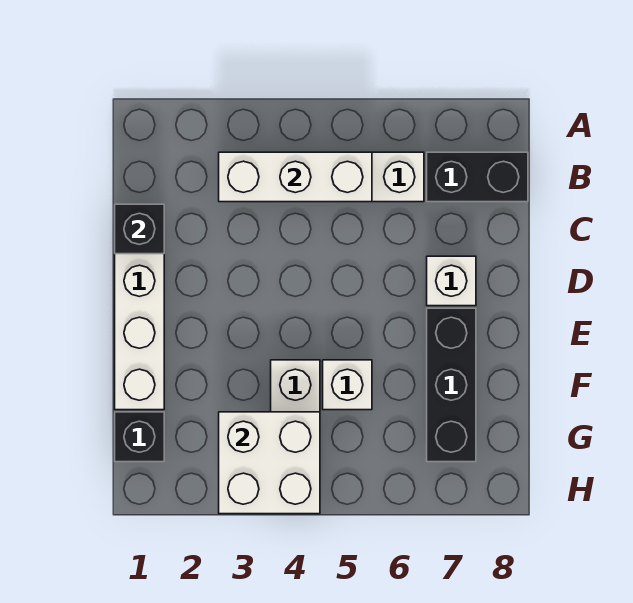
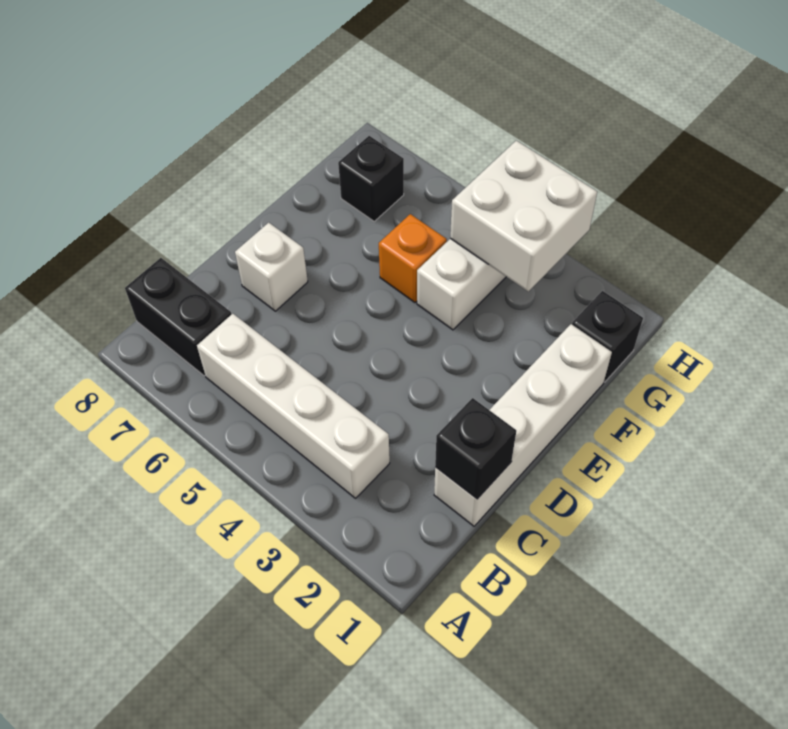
white brick B3:B5 level 2 -> none
black brick E7:G7 level 1 -> black brick G7 level 1
white brick F5 level 1 -> orange brick F5 level 1

